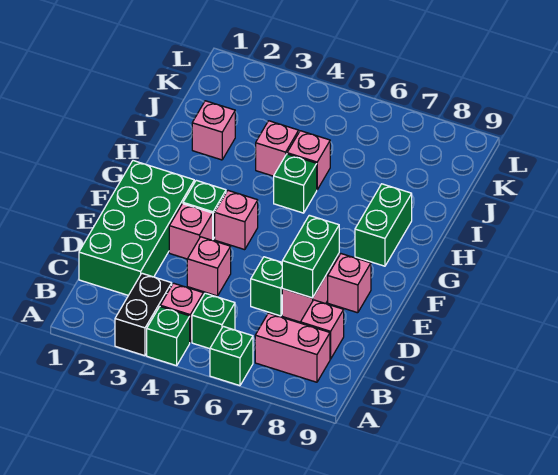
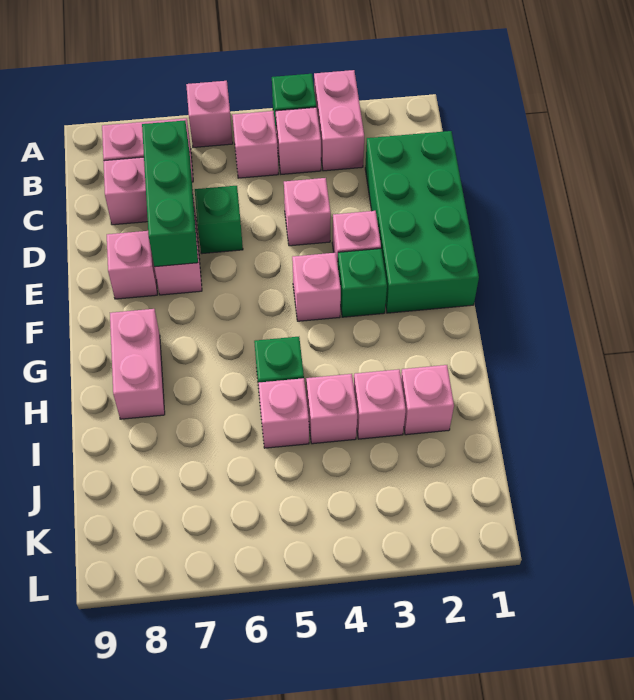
black brick A3:B3 level 1 -> pink brick A3:B3 level 1
green brick A6 level 1 -> pink brick A6 level 1
green brick B5 level 1 -> pink brick B5 level 1
green brick D7:E7 level 2 -> green brick C7:E7 level 2
green brick G8:H8 level 1 -> pink brick G8:H8 level 1
none -> pink brick I3 level 1

